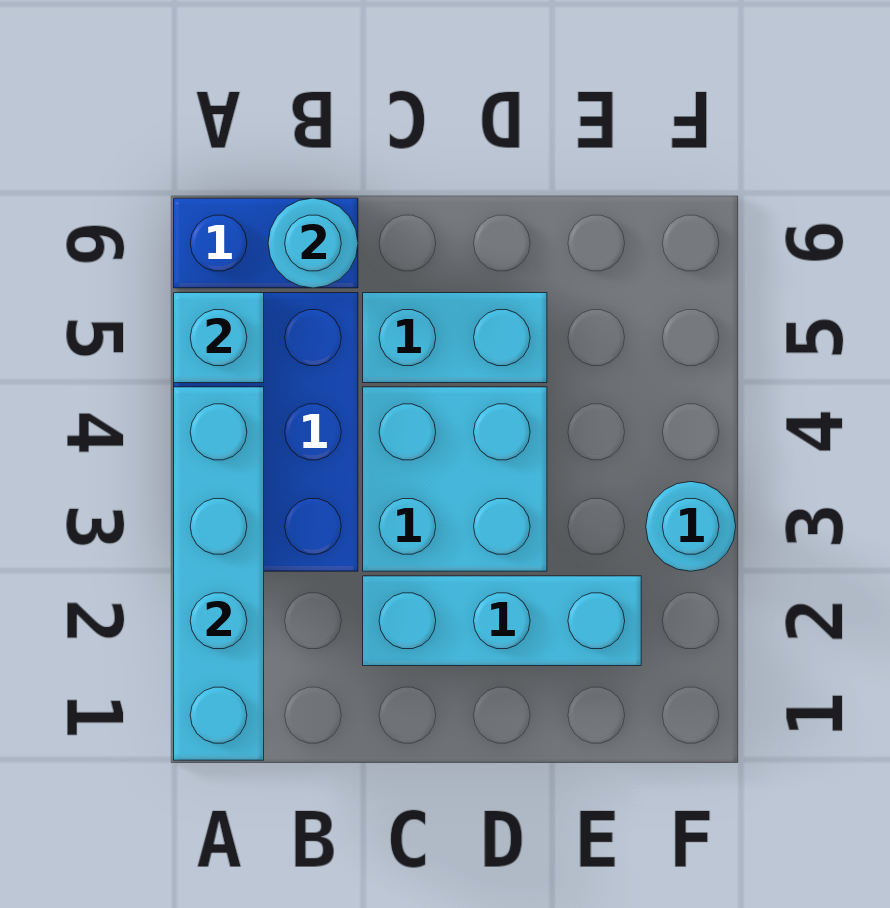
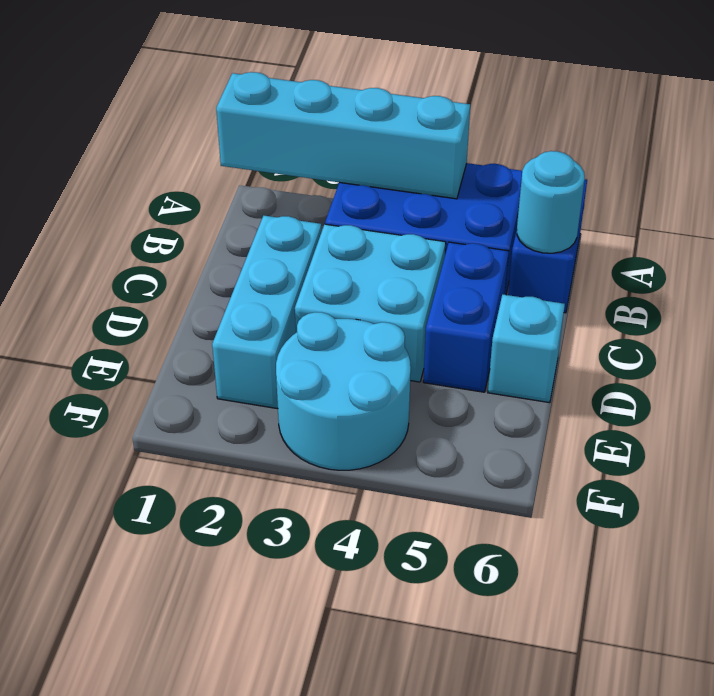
cyan brick A5 level 2 -> cyan brick D6 level 1
cyan brick C5:D5 level 1 -> blue brick C5:D5 level 1
cyan round brick F3 level 1 -> cyan round brick E3:F4 level 1

